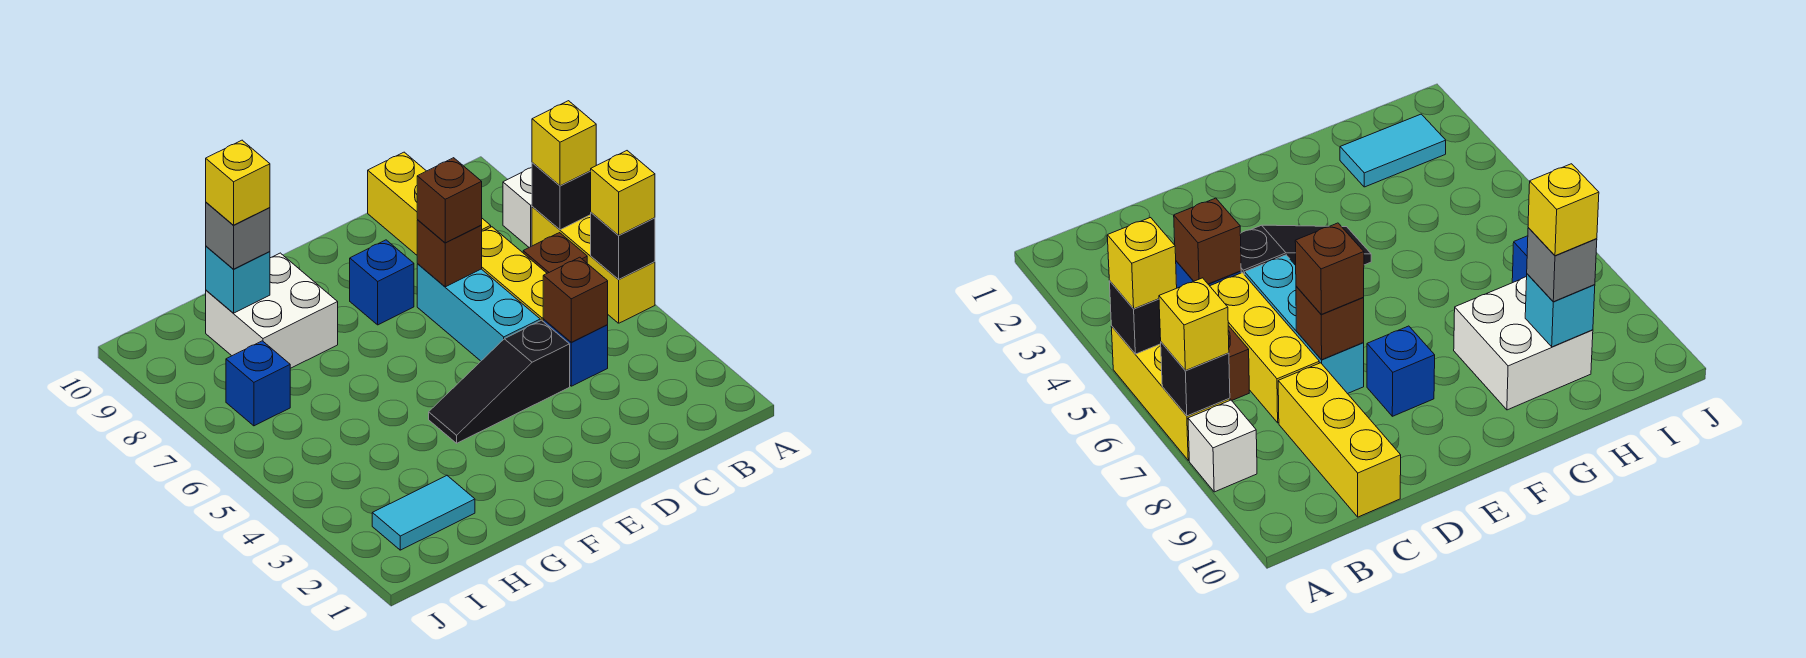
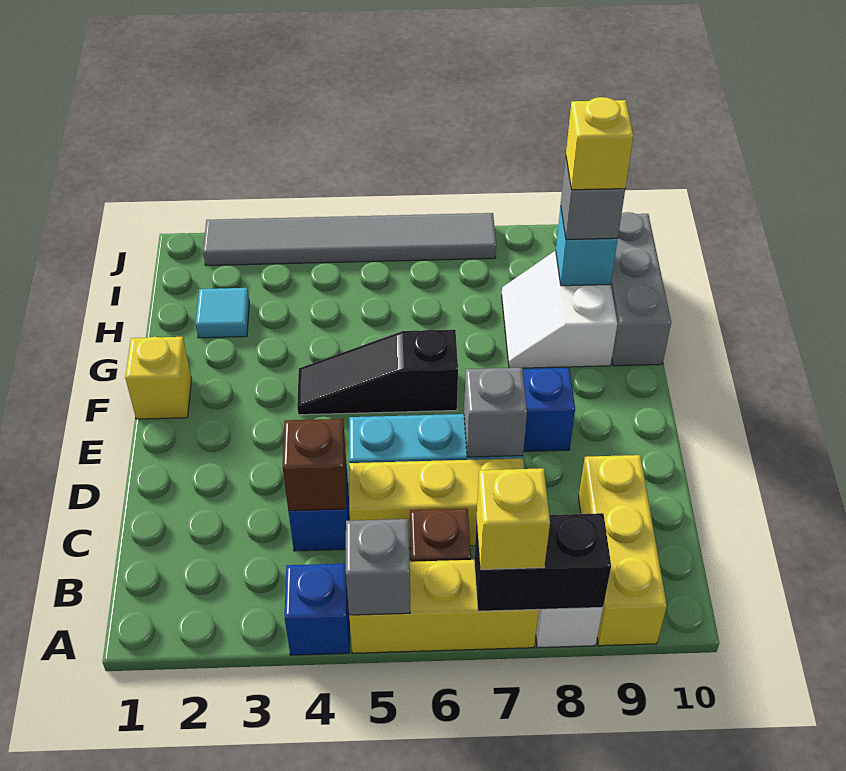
black brick A5 level 2 -> grey brick A5 level 2
yellow brick A5 level 3 -> yellow brick F1 level 1
black brick A7 level 2 -> black brick A7:A8 level 2
yellow brick C8:C10 level 1 -> yellow brick A9:C9 level 1
black slope D4:F4 level 1 top D -> black slope F4:F6 level 1 top 6
brown brick D7 level 2 -> grey brick D7 level 2
brown brick D7 level 3 -> none
white brick G8:H9 level 1 -> white slope G8:H9 level 1 top 9
none -> grey brick G10:I10 level 1
cyan tile H2:I2 level 1 -> cyan tile H2 level 1
blue brick I7 level 1 -> blue brick A4 level 1
none -> grey tile J2:J7 level 1

